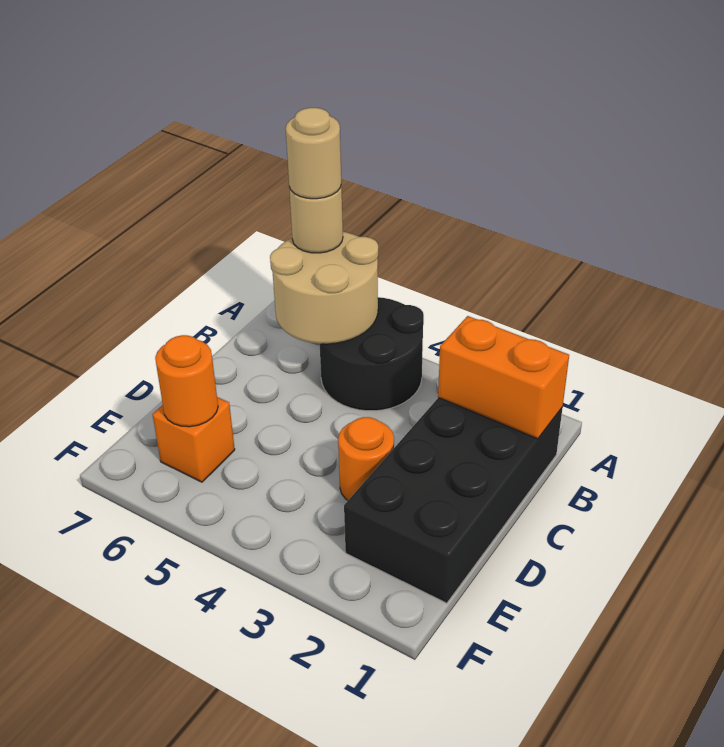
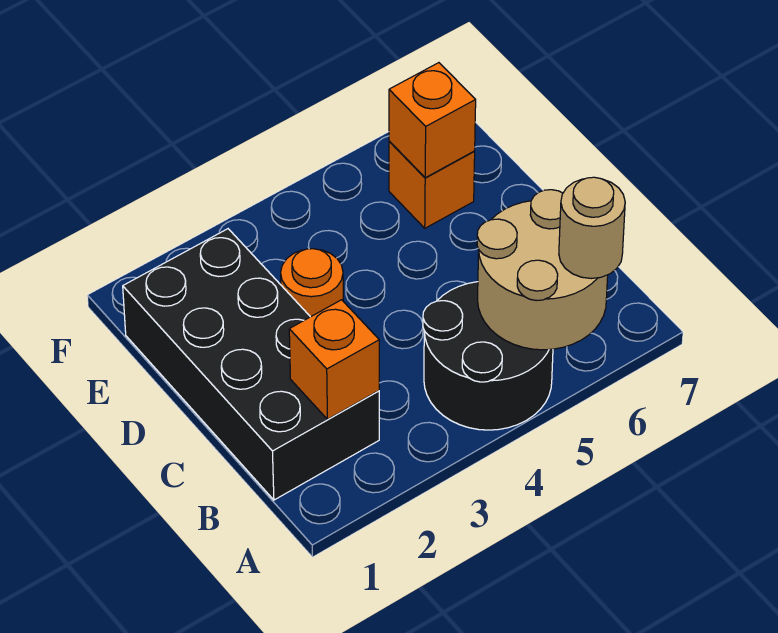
tan round brick A6 level 4 -> none
orange brick B1:B2 level 2 -> orange brick B2 level 2
orange round brick E6 level 2 -> orange brick E6 level 2

